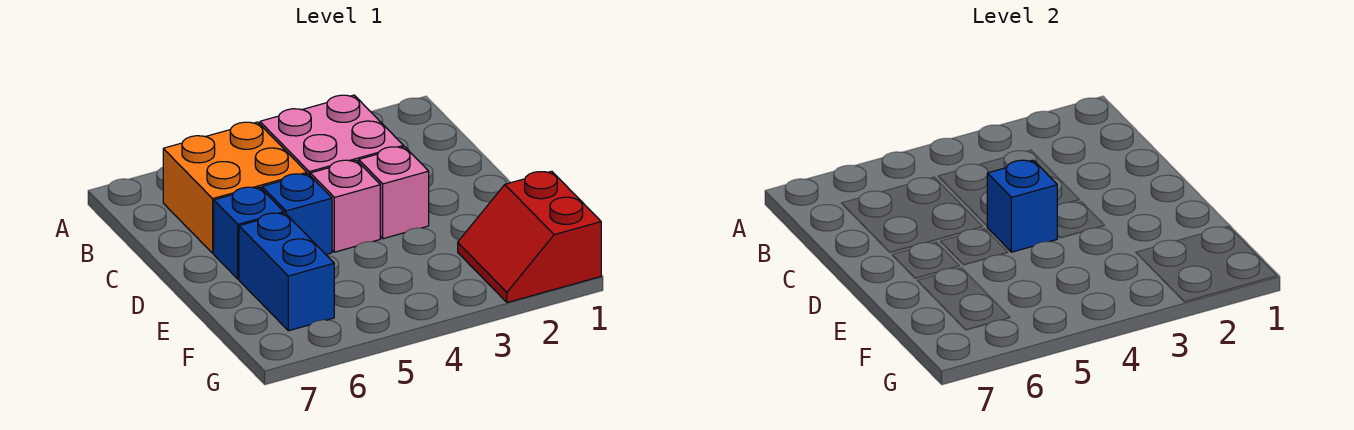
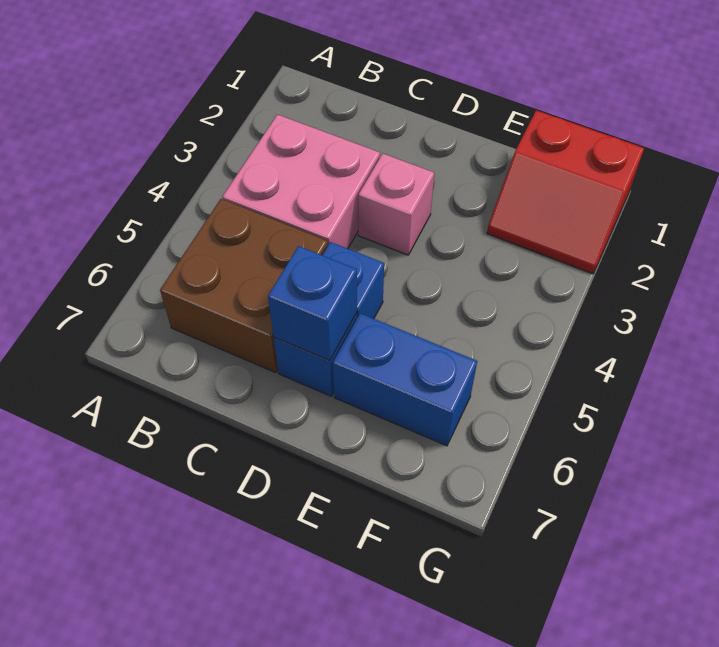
orange brick B5:C6 level 1 -> brown brick B5:C6 level 1
pink brick D4 level 1 -> none
blue brick D4 level 2 -> blue brick D6 level 2

